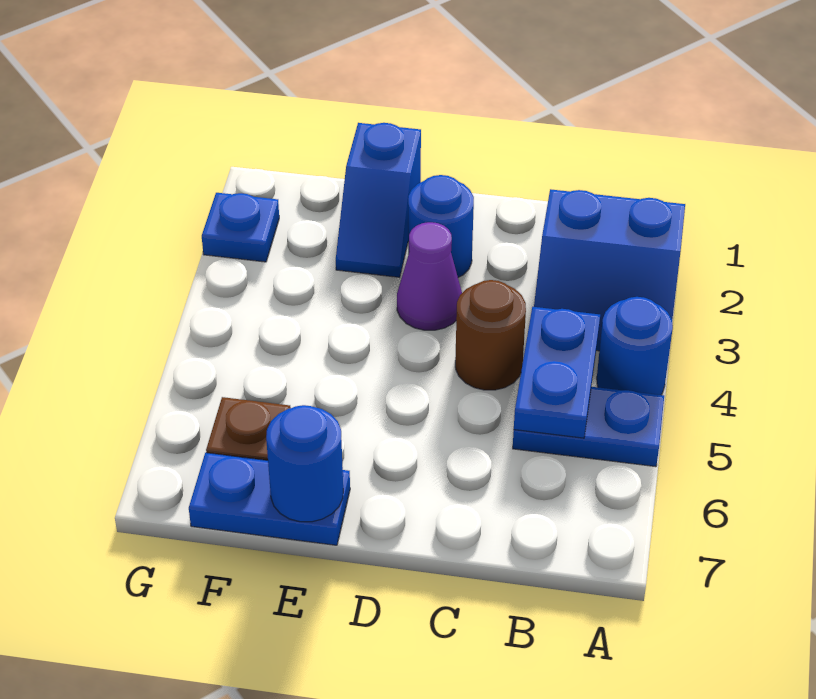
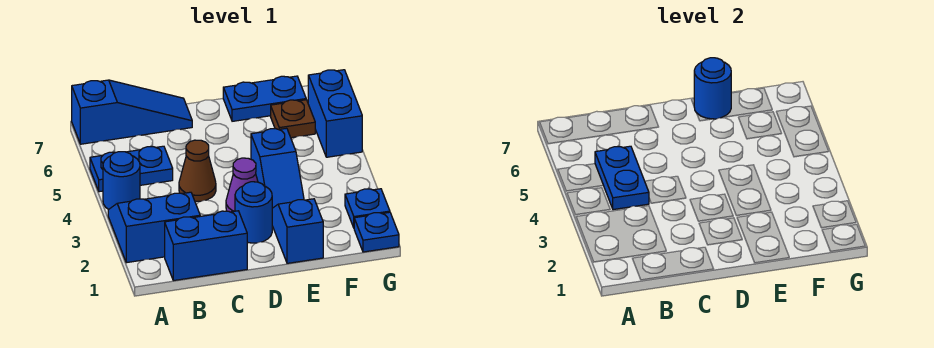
none -> blue slope A7:C7 level 1 top A
none -> blue brick B1:C1 level 1
brown round brick C4 level 1 -> brown cone C4 level 1
none -> blue slope E3:E4 level 1 top 4
none -> blue plate G1 level 1
none -> blue brick G5:G6 level 1

